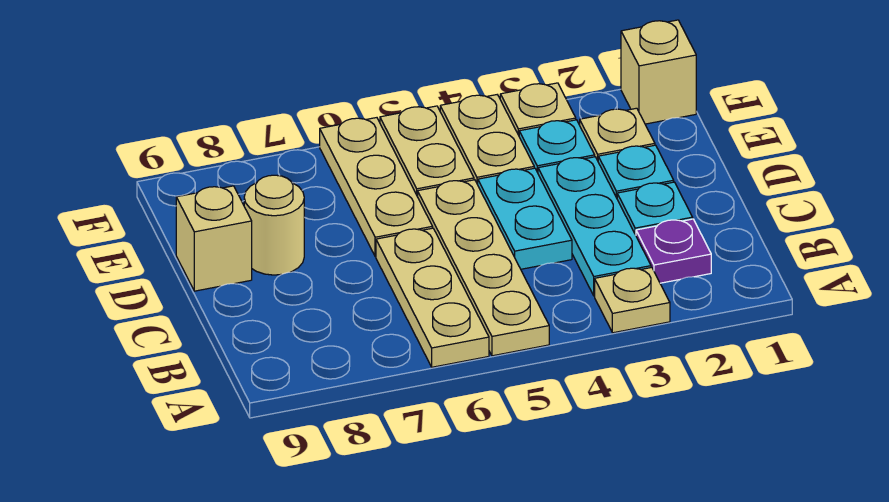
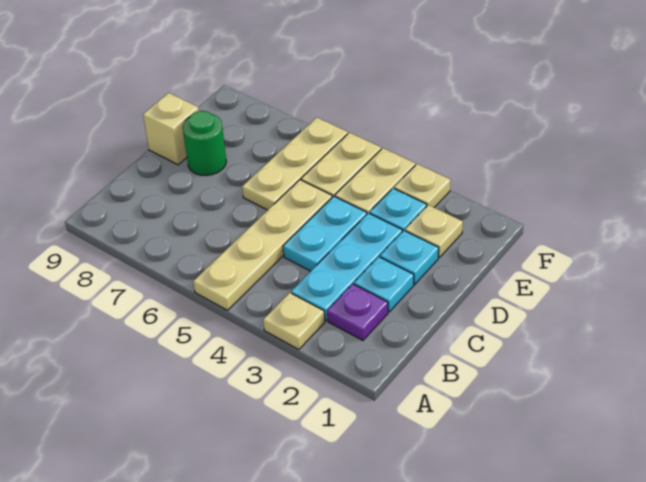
tan plate A6:C6 level 1 -> none
tan round brick D8 level 1 -> green round brick D8 level 1
tan brick F1 level 1 -> none

